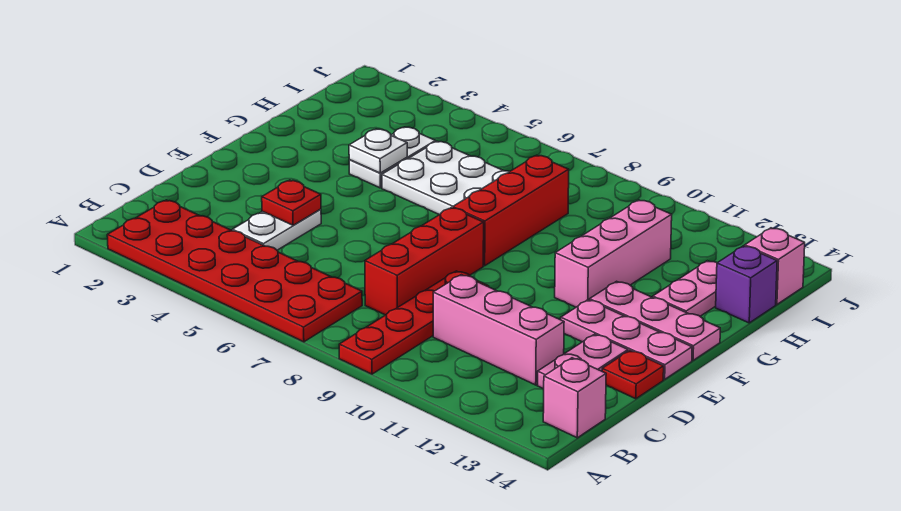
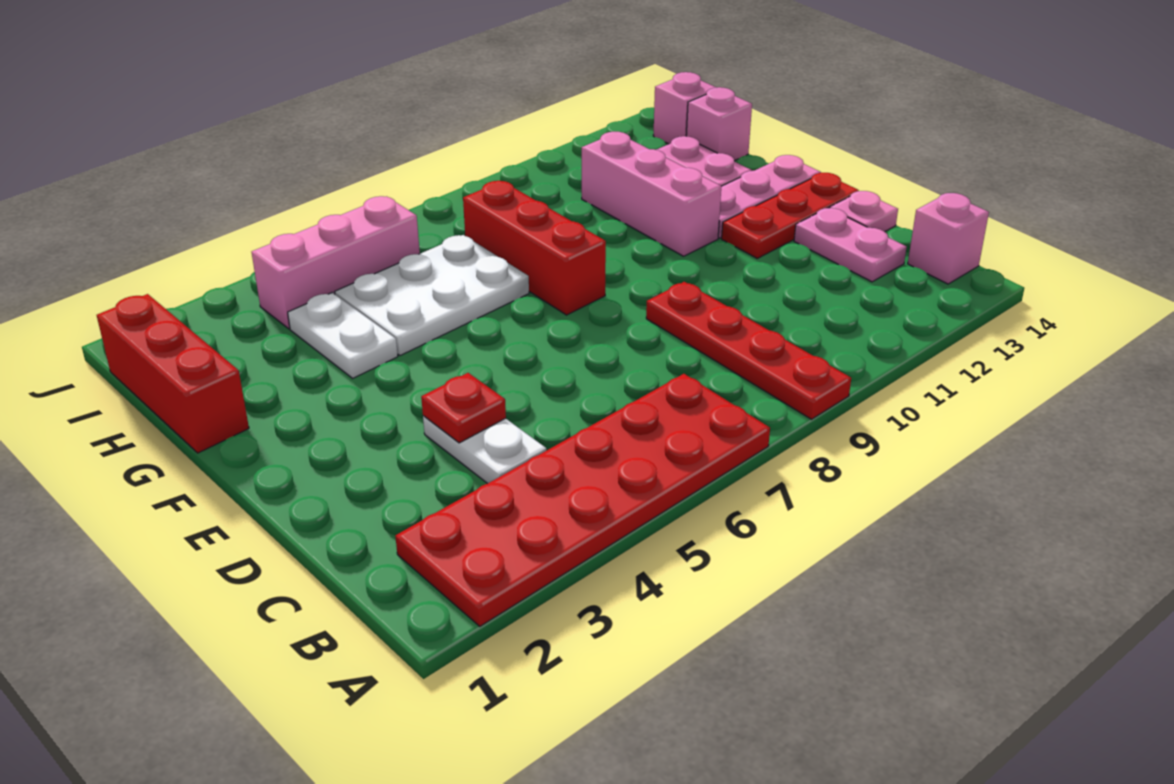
red brick C8:E8 level 1 -> red brick G1:I1 level 1
pink brick C10:C12 level 1 -> pink brick I4:I6 level 1
red plate D14 level 1 -> pink plate D14 level 1
pink plate E12:E14 level 1 -> red plate E12:E14 level 1
white plate G4 level 2 -> none
purple brick H14 level 1 -> pink brick H14 level 1

